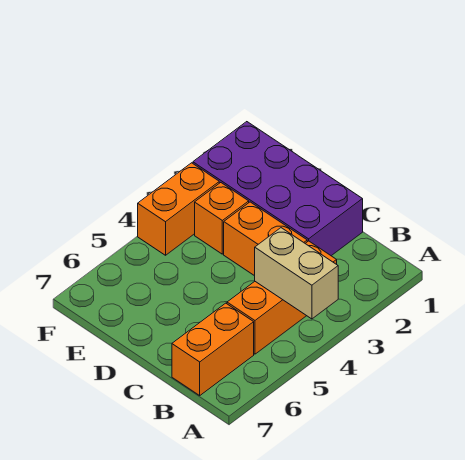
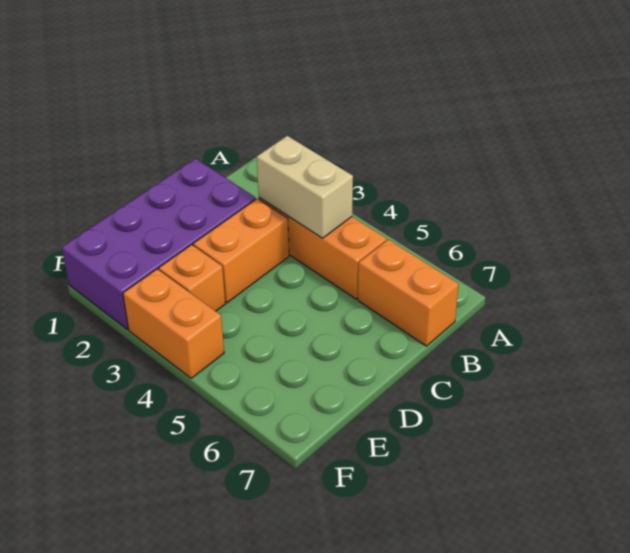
tan brick A4:B4 level 2 -> tan brick B3:B4 level 2

